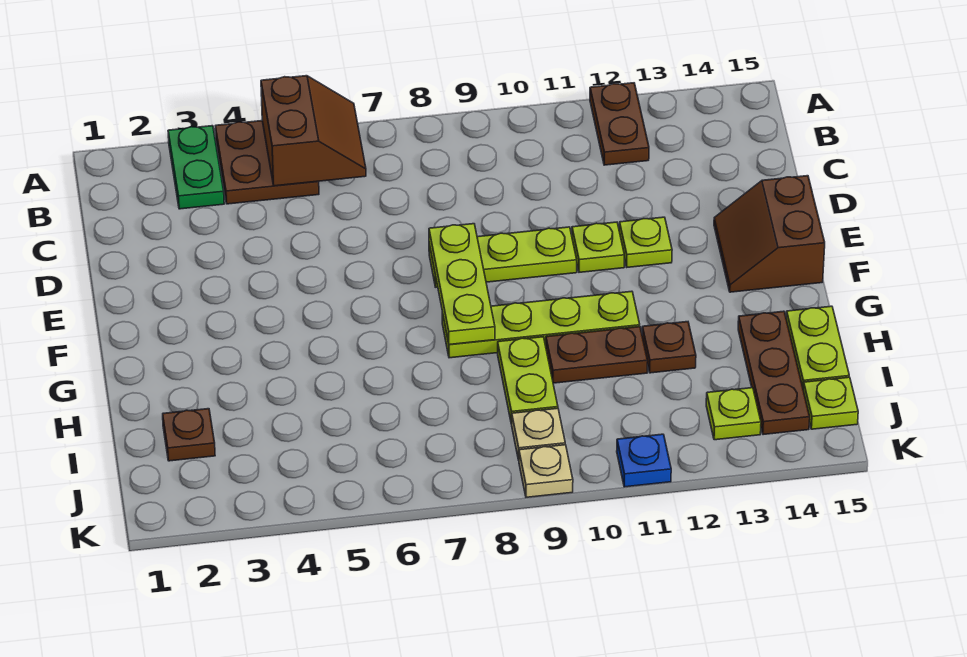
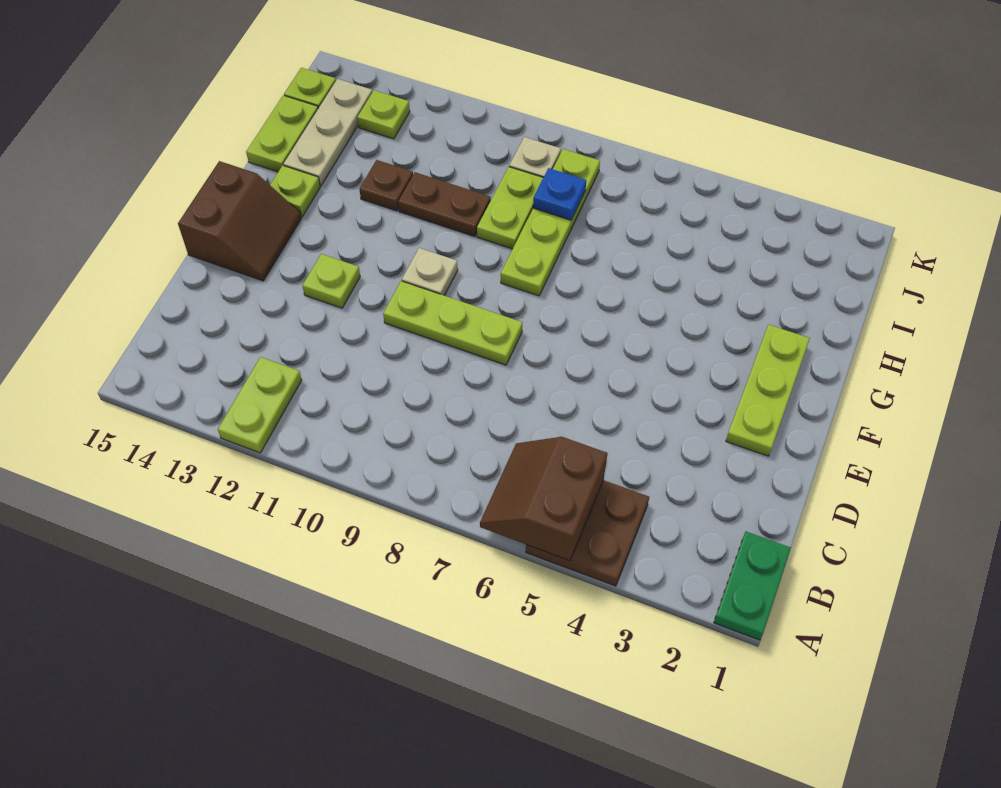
green plate A3:B3 level 1 -> green plate A1:B1 level 1
brown plate A12:B12 level 1 -> lime plate A12:B12 level 1
lime plate E8:G8 level 2 -> lime plate E2:G2 level 1
lime plate E11 level 1 -> lime plate G14 level 1
lime plate G8:G11 level 1 -> lime plate G8:J8 level 1
brown plate H14:J14 level 1 -> tan plate H14:J14 level 1
brown plate I2 level 1 -> none
tan plate K9 level 1 -> tan plate F10 level 1
blue plate K11 level 1 -> blue plate I8 level 2

